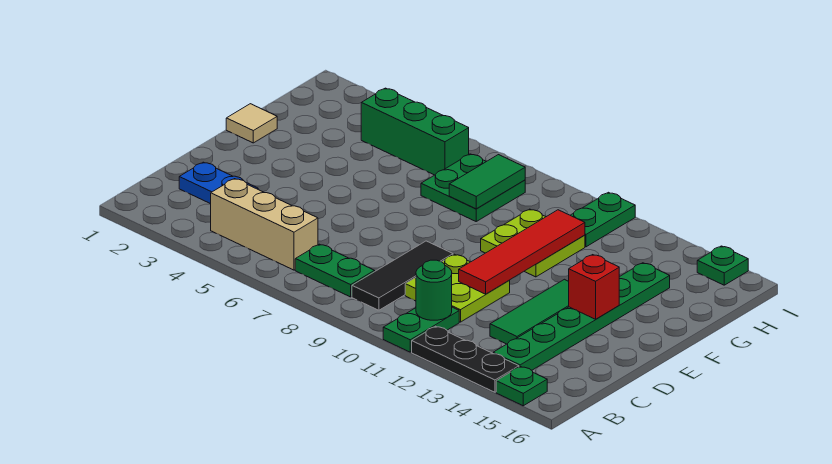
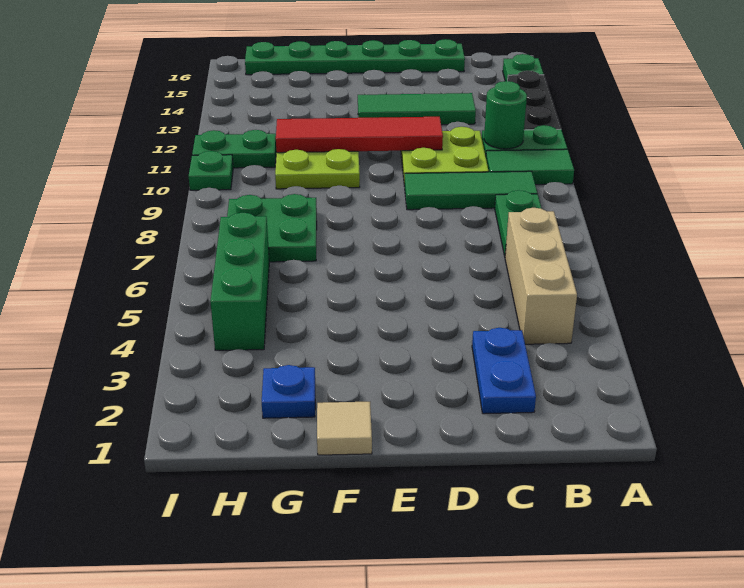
black tile B9:D9 level 1 -> green tile B9:D9 level 1
green plate B14:G14 level 1 -> green plate C16:H16 level 1
red brick E14 level 2 -> none
none -> blue plate G2 level 1
green tile G8:H8 level 2 -> green tile A10:B10 level 1
green plate I15 level 1 -> green plate I10 level 1

